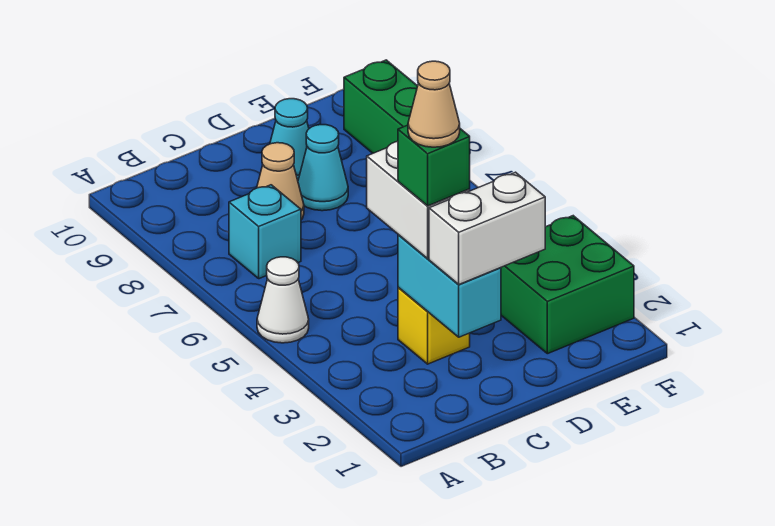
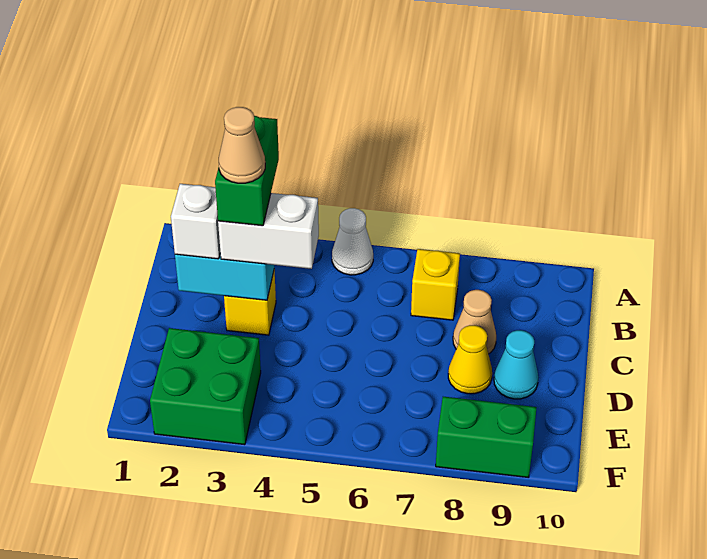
cyan brick B7 level 1 -> yellow brick B7 level 1
white brick C2:D2 level 3 -> white brick C2 level 3
green brick C3 level 4 -> green brick B3:C3 level 4
cyan cone D8 level 1 -> yellow cone D8 level 1

